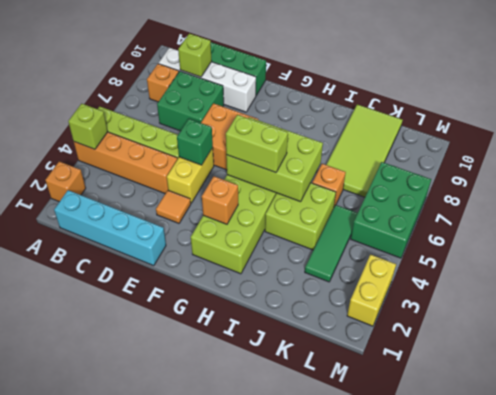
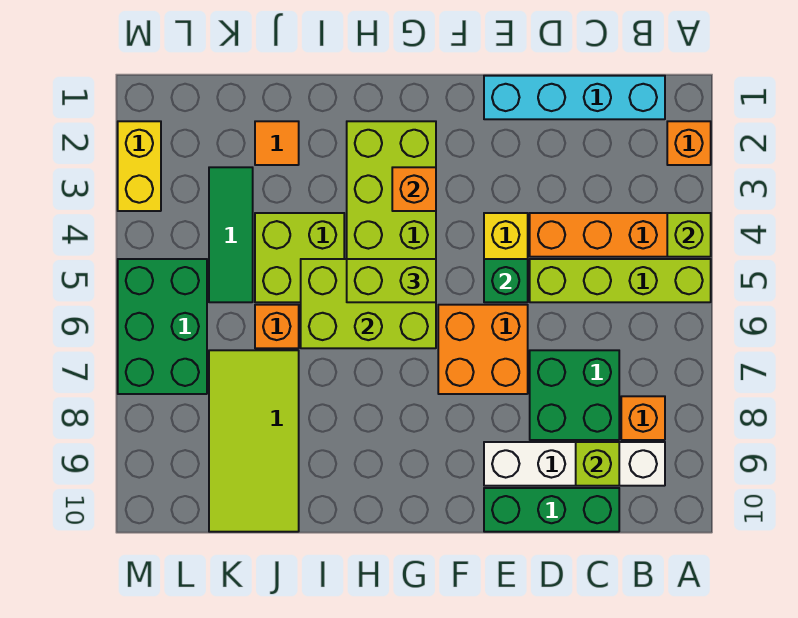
orange tile E3 level 1 -> orange tile J2 level 1

